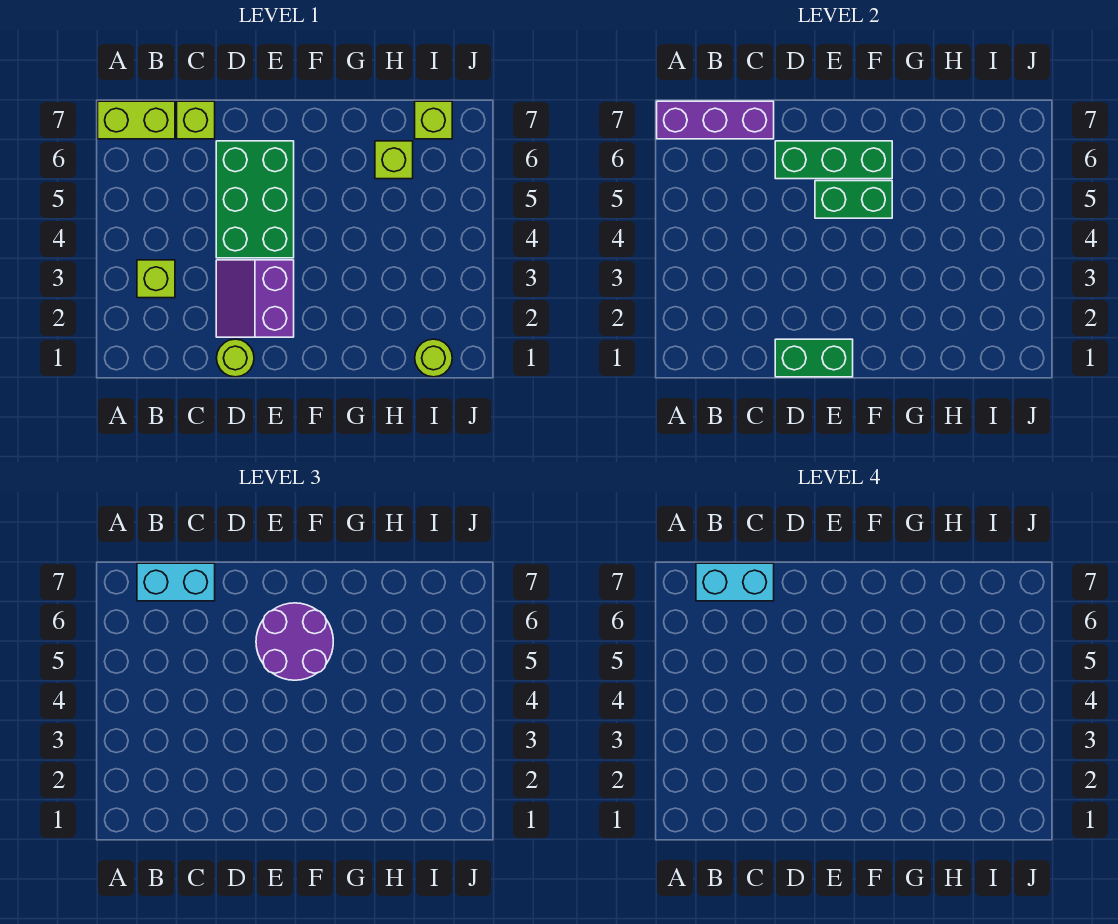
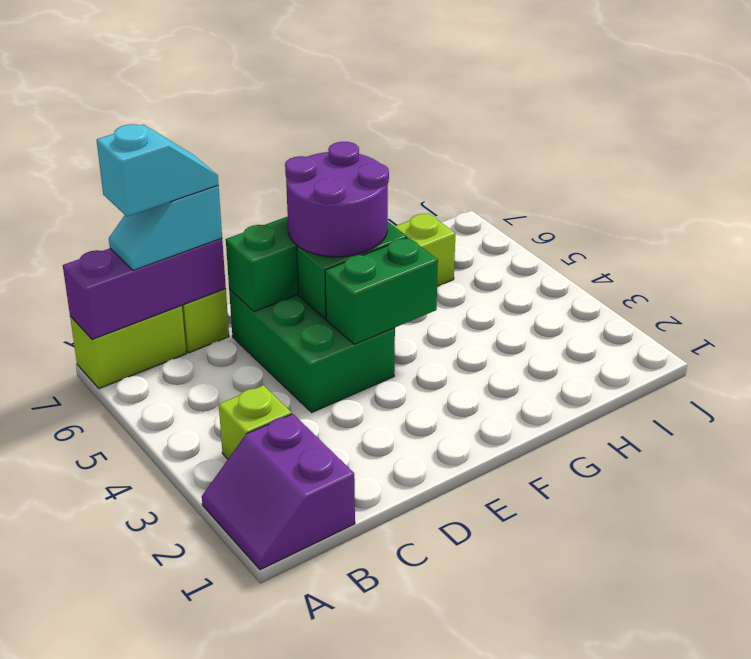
cyan brick B7:C7 level 3 -> cyan slope B7:C7 level 3 top C
cyan brick B7:C7 level 4 -> cyan slope B7:C7 level 4 top B
lime round brick D1 level 1 -> none
green brick D1:E1 level 2 -> green brick E4:F4 level 2
purple slope D2:E3 level 1 top E -> purple slope A1:B2 level 1 top B
lime round brick I1 level 1 -> none
lime brick I7 level 1 -> none

